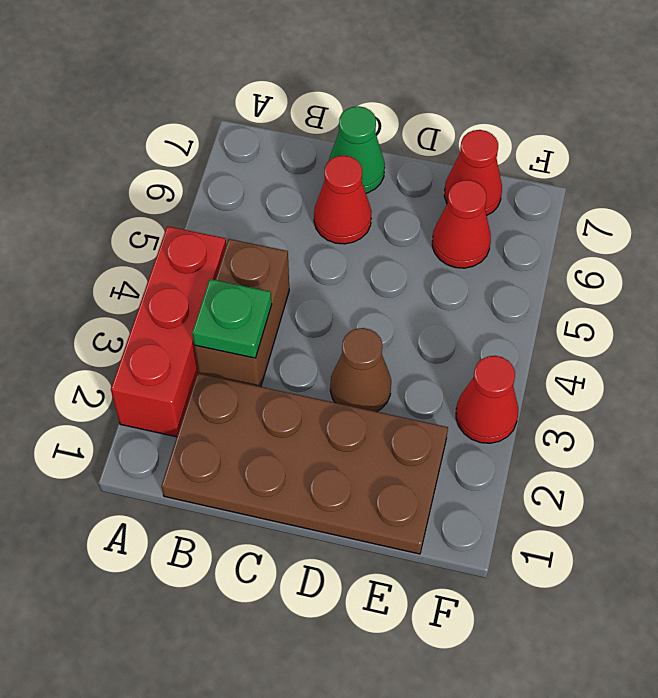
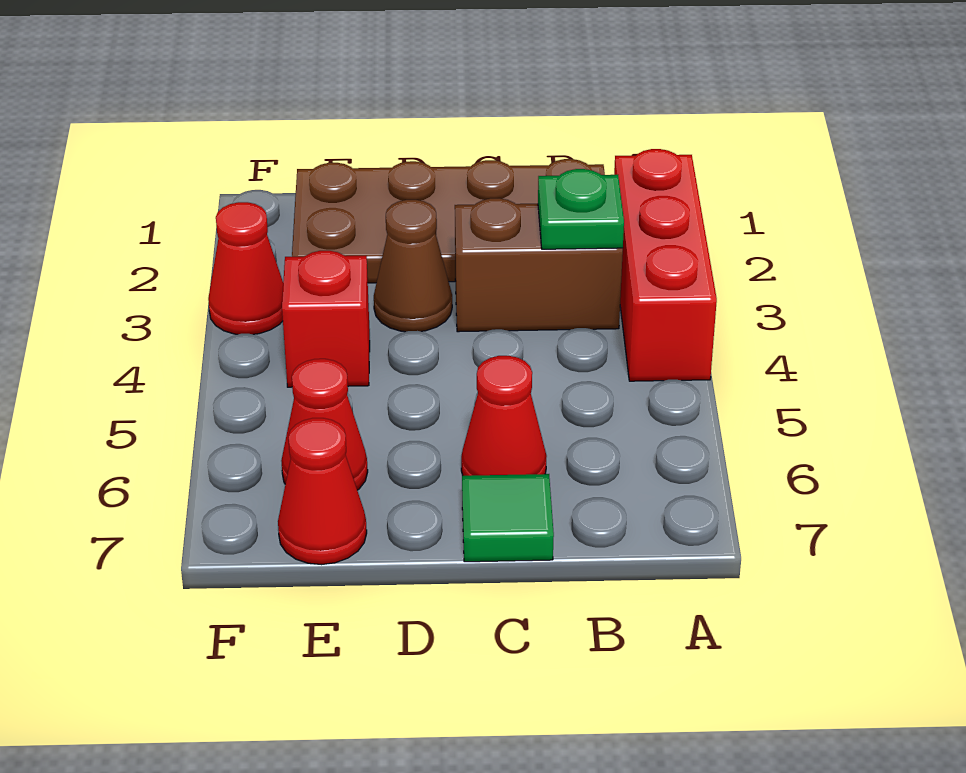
brown brick B3:B4 level 1 -> brown brick B3:C3 level 1
green cone C7 level 1 -> green tile C7 level 1
none -> red brick E4 level 1

